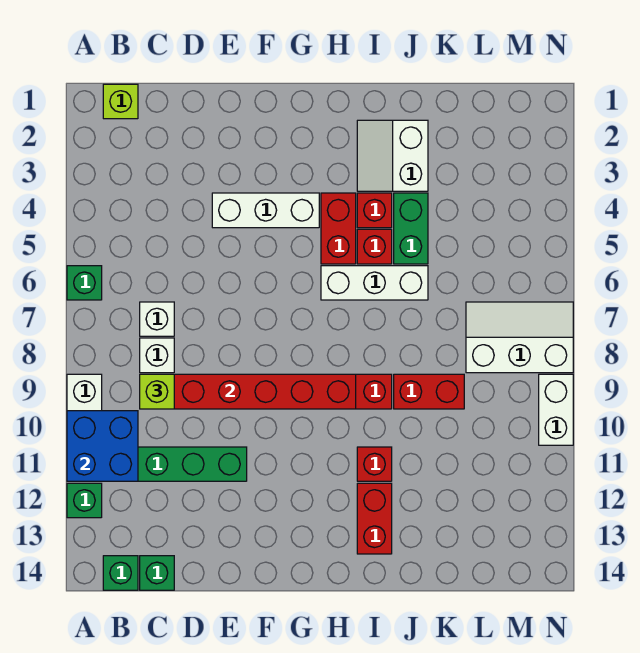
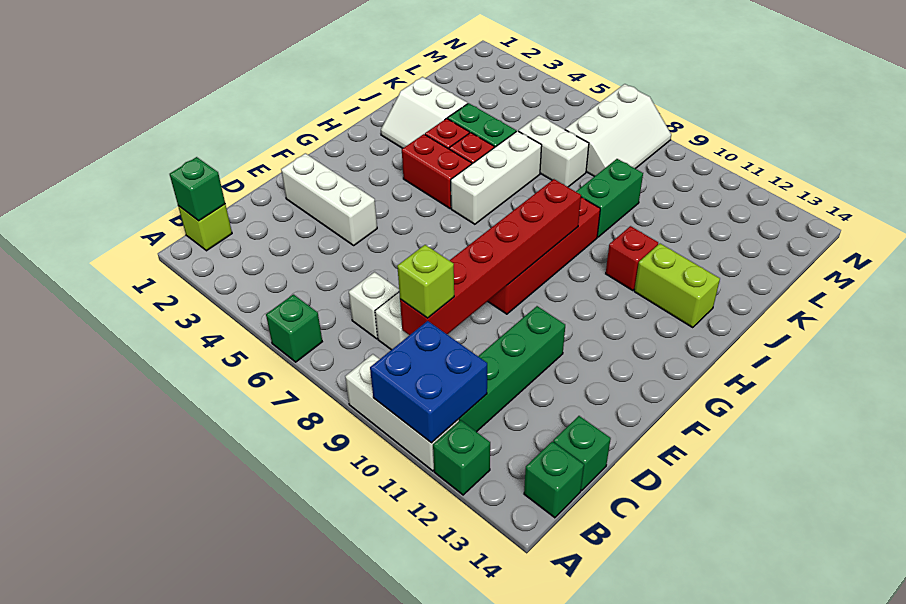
none -> green brick B1 level 2
white brick E4:G4 level 1 -> white brick E2:E4 level 1
red brick I12:I13 level 1 -> lime brick I12:I13 level 1
red brick J9:K9 level 1 -> green brick J9:K9 level 1
white slope L7:N8 level 1 top 8 -> white slope L7:N8 level 1 top 7
white brick N9:N10 level 1 -> white brick K6:K7 level 1

